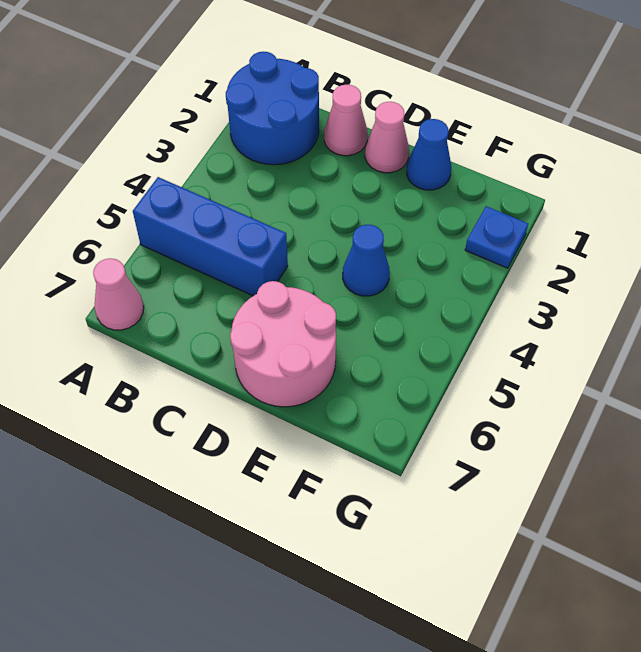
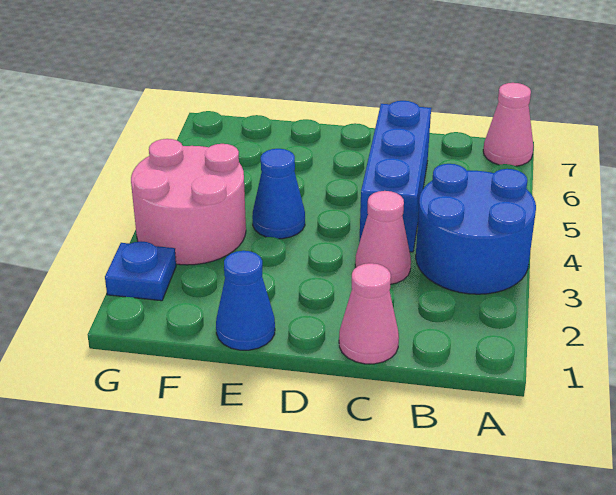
blue round brick A1:B2 level 1 -> blue round brick A3:B4 level 1
blue brick A5:C5 level 1 -> blue brick C4:C6 level 1
pink cone D1 level 1 -> pink cone C3 level 1
pink round brick D6:E7 level 1 -> pink round brick F3:G4 level 1

